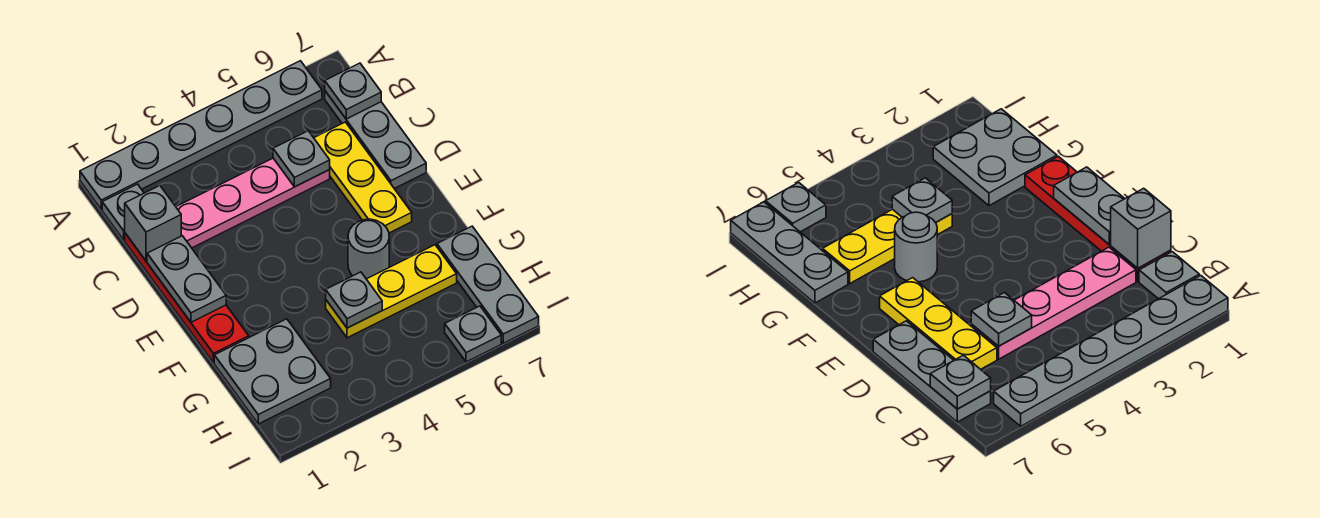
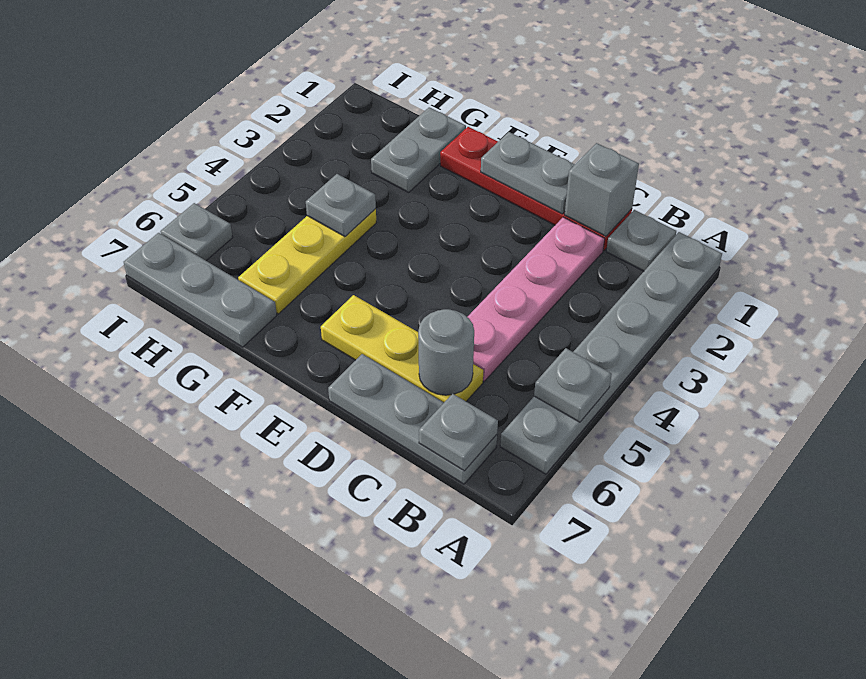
grey plate C5 level 2 -> grey plate A5 level 2
grey round brick F5 level 1 -> grey round brick C6 level 2
grey plate G1:H2 level 1 -> grey plate G1:G2 level 1

